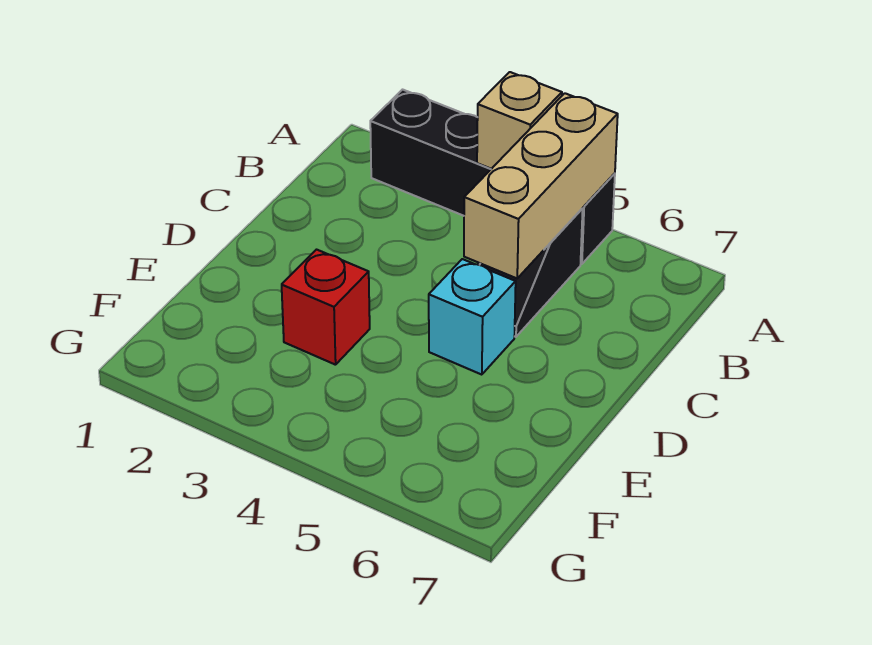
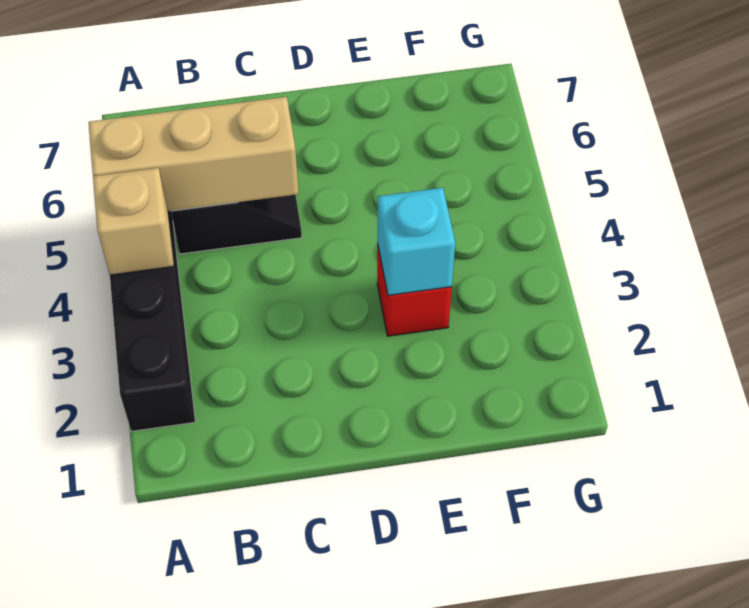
cyan brick D5 level 1 -> cyan brick E3 level 2

